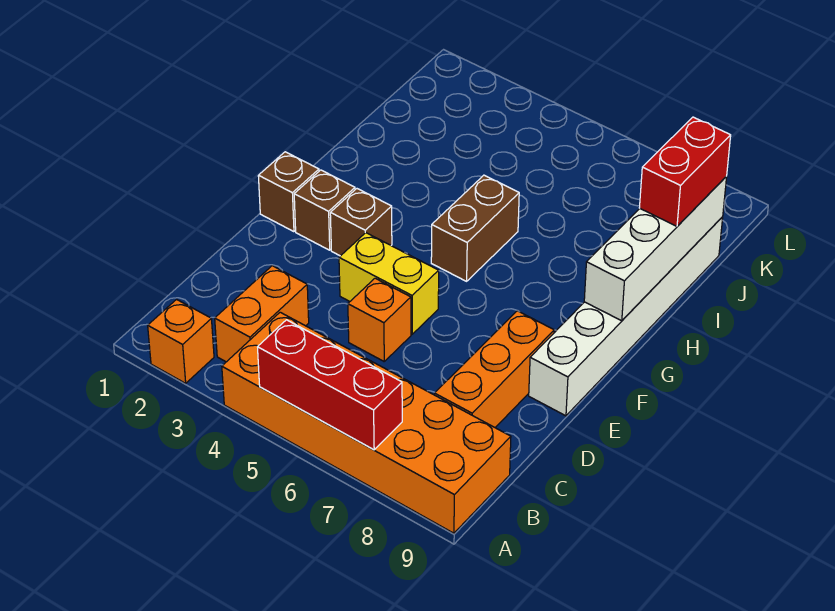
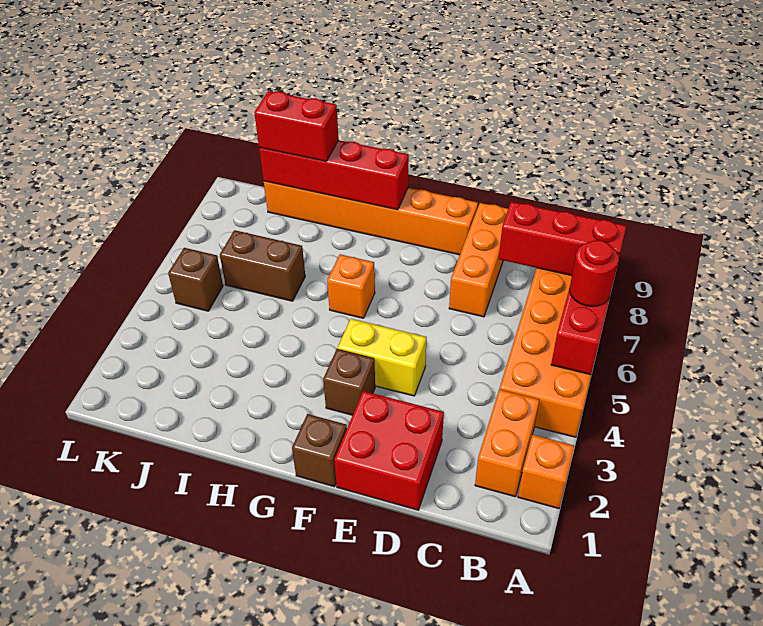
none -> red round brick A6 level 3
none -> red brick A8:C8 level 2
orange brick B3:C3 level 1 -> orange brick B2:B3 level 1
orange brick C8:E8 level 1 -> orange brick D7:D9 level 1
none -> red brick D1:E2 level 1
orange brick D5 level 1 -> orange brick G6 level 1
yellow brick E4:E5 level 1 -> yellow brick E4:F4 level 1
white brick E9:J9 level 1 -> orange brick E9:J9 level 1
brown brick F2 level 1 -> brown brick K5 level 1
brown brick G5:H5 level 1 -> brown brick I6:J6 level 1
white brick G9:J9 level 2 -> red brick G9:J9 level 2

